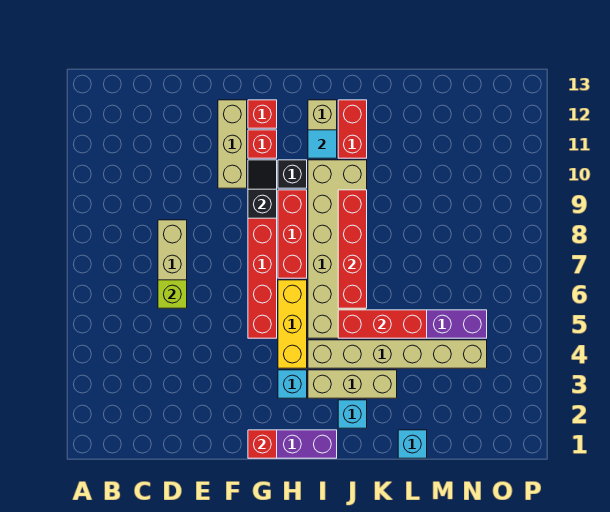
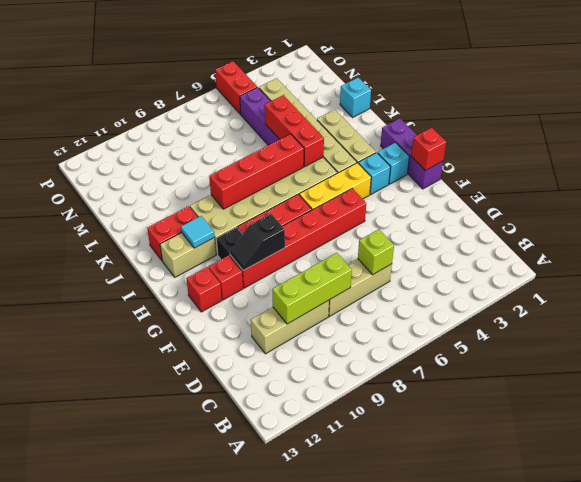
none -> lime brick D8:D10 level 2
tan brick F10:F12 level 1 -> tan brick D9:D11 level 1
cyan brick J2 level 1 -> cyan brick H2 level 1
none -> red brick O5:P5 level 1

